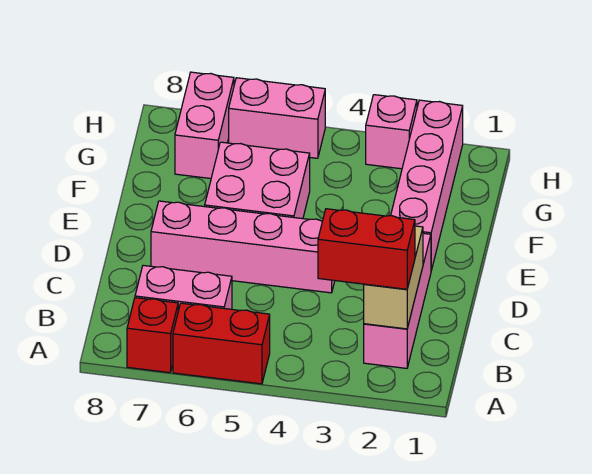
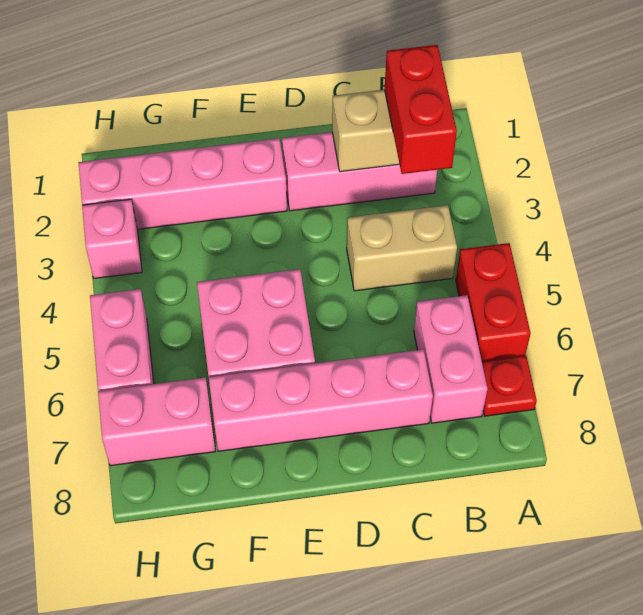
red brick A7 level 1 -> red plate A7 level 1
none -> tan brick B4:C4 level 1
pink brick D4:D7 level 1 -> pink brick C7:F7 level 1

